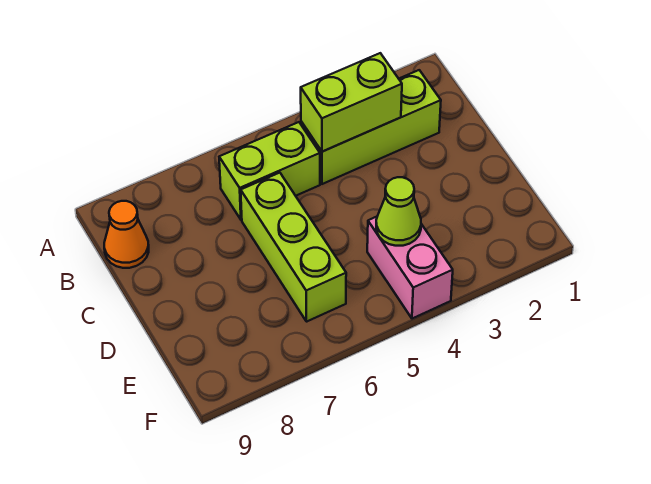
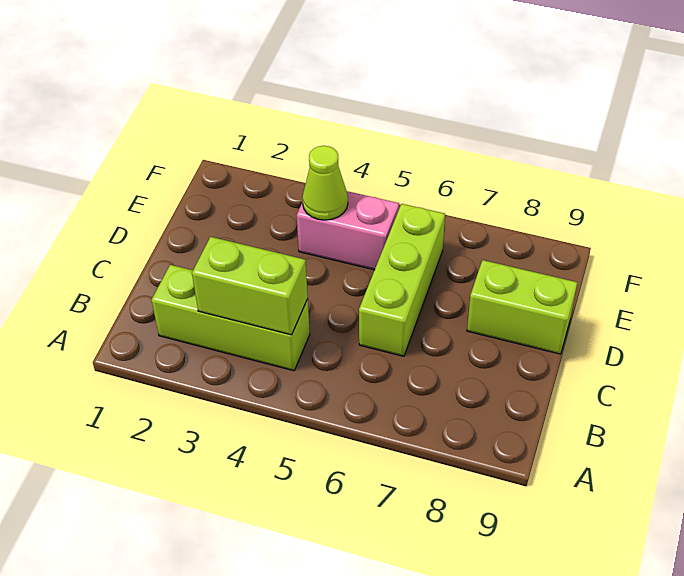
lime brick B5:B6 level 1 -> lime brick D8:D9 level 1
orange cone B9 level 1 -> none
pink brick E4:F4 level 1 -> pink brick E4:E5 level 1

